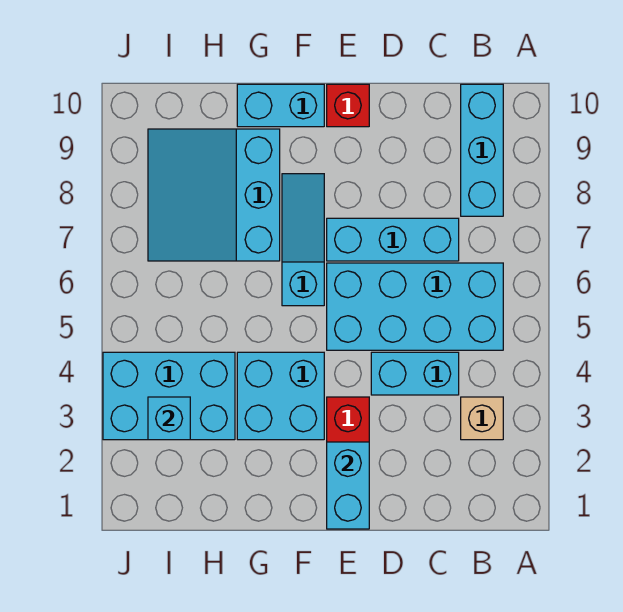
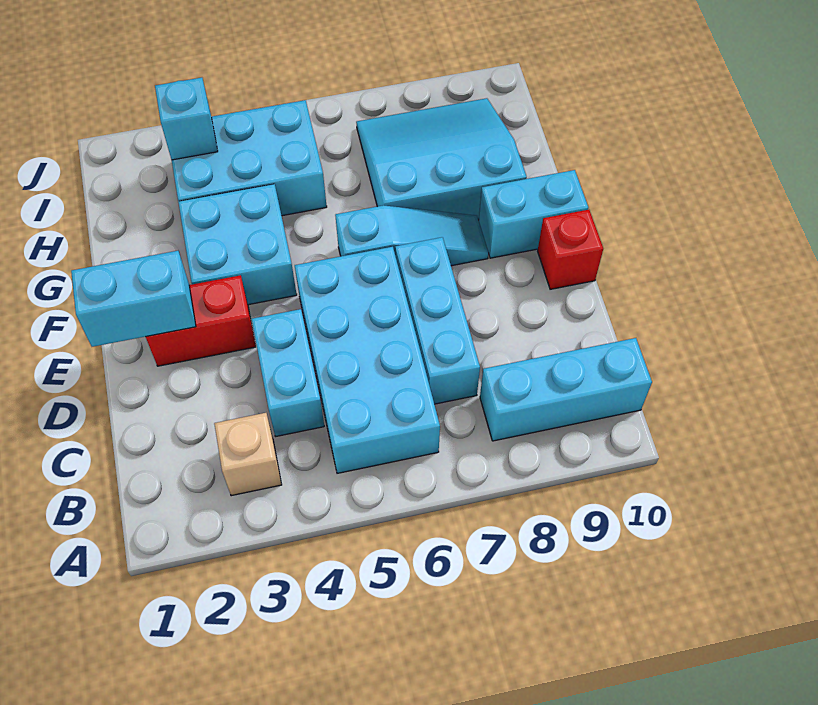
cyan brick F10:G10 level 1 -> cyan brick F9:F10 level 1
cyan brick H3:J4 level 1 -> cyan brick H3:I5 level 1

